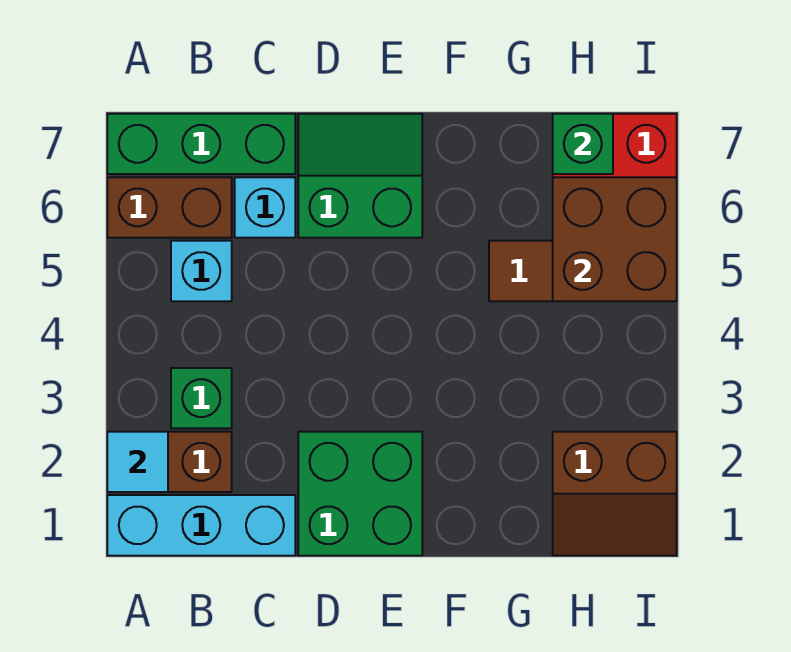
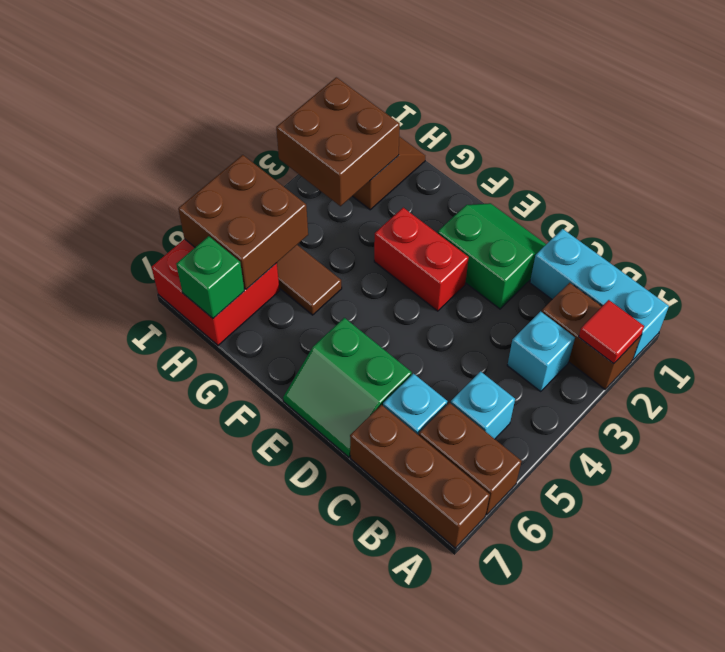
cyan tile A2 level 2 -> red tile A2 level 2
green brick A7:C7 level 1 -> brown brick A7:C7 level 1
green brick B3 level 1 -> cyan brick B3 level 1
green brick D1:E2 level 1 -> green slope D1:E2 level 1 top 2
none -> red brick E3:F3 level 1
none -> brown brick H2:I3 level 2

